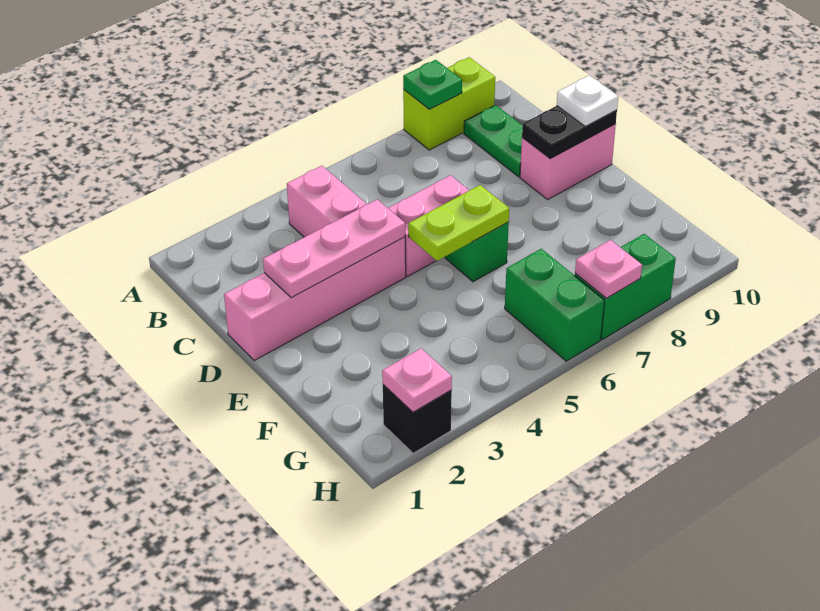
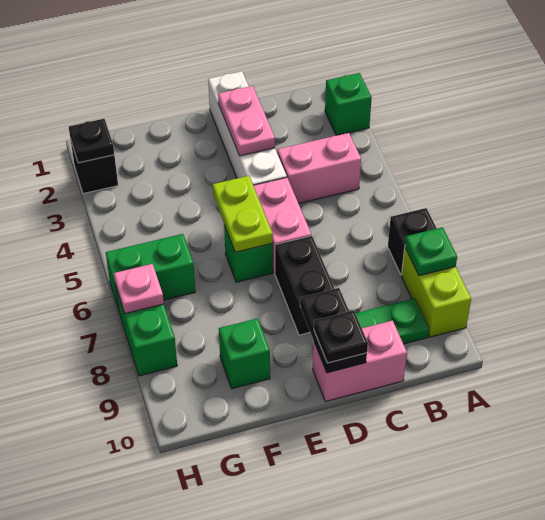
none -> green brick A2 level 1
none -> black brick A7 level 1
pink brick D1:D4 level 1 -> white brick D1:D4 level 1
pink plate D2:D4 level 2 -> pink plate D2:D3 level 2
none -> black brick D7:D8 level 1
pink brick D9:D10 level 1 -> pink brick C10:D10 level 1
white plate D10 level 3 -> black plate D10 level 3
none -> green brick F9 level 1
pink plate H2 level 2 -> black plate H2 level 2

